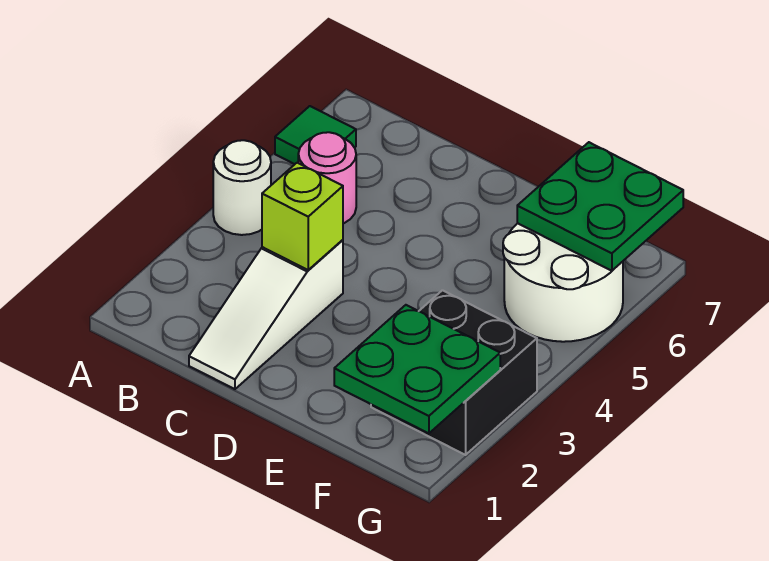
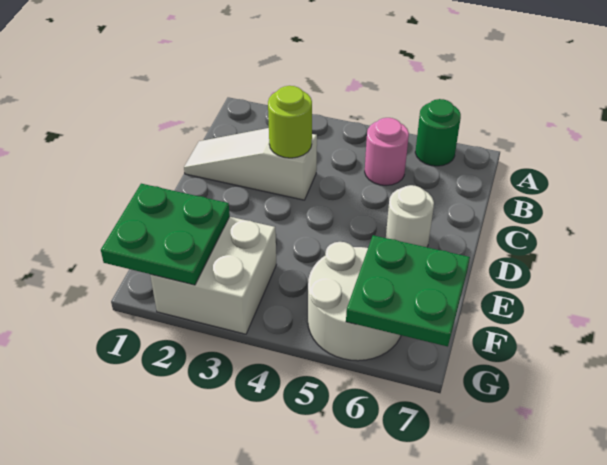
white round brick A4 level 1 -> white round brick D6 level 1
green tile A6 level 1 -> green round brick A6 level 1
lime brick C3 level 2 -> lime round brick C3 level 2
black brick F2:G3 level 1 -> white brick F2:G3 level 1

